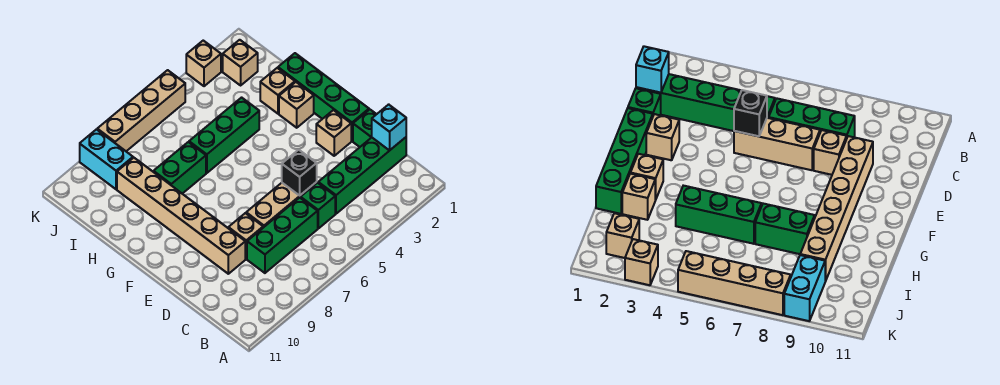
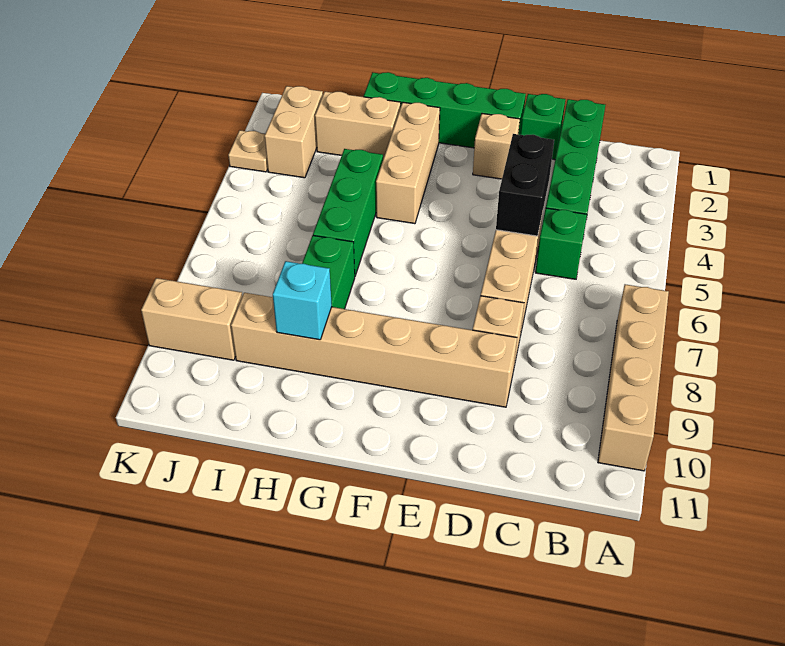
cyan brick C1 level 2 -> cyan brick H9 level 2
green brick C6:C8 level 1 -> none
black brick D5 level 2 -> black brick D4:D5 level 2
tan brick G2 level 1 -> tan brick G2:G4 level 1
tan brick H2 level 1 -> tan brick H2:I2 level 1
tan brick J2 level 1 -> tan brick J2:J3 level 1
cyan brick J9:K9 level 1 -> tan brick J9:K9 level 1
tan brick K3 level 1 -> tan plate K3 level 1
tan brick K5:K8 level 1 -> tan brick A7:A10 level 1

